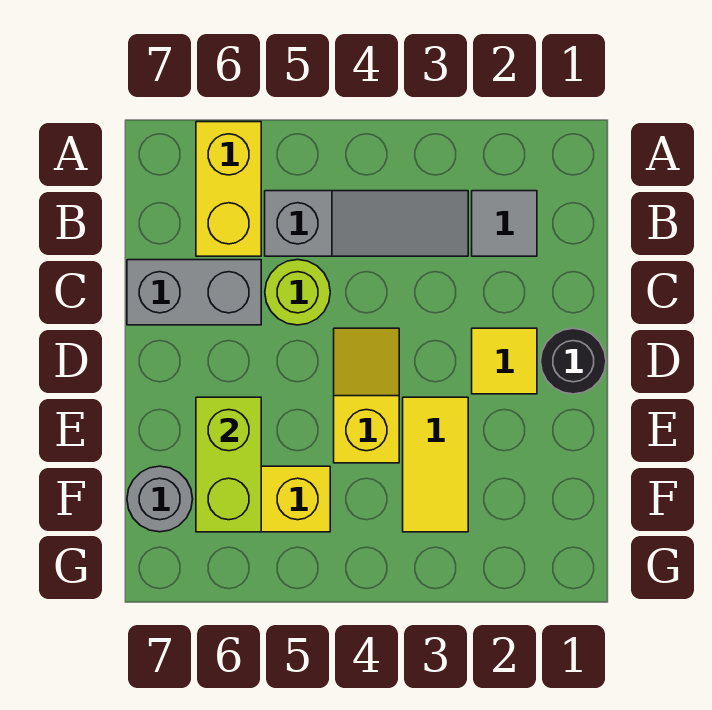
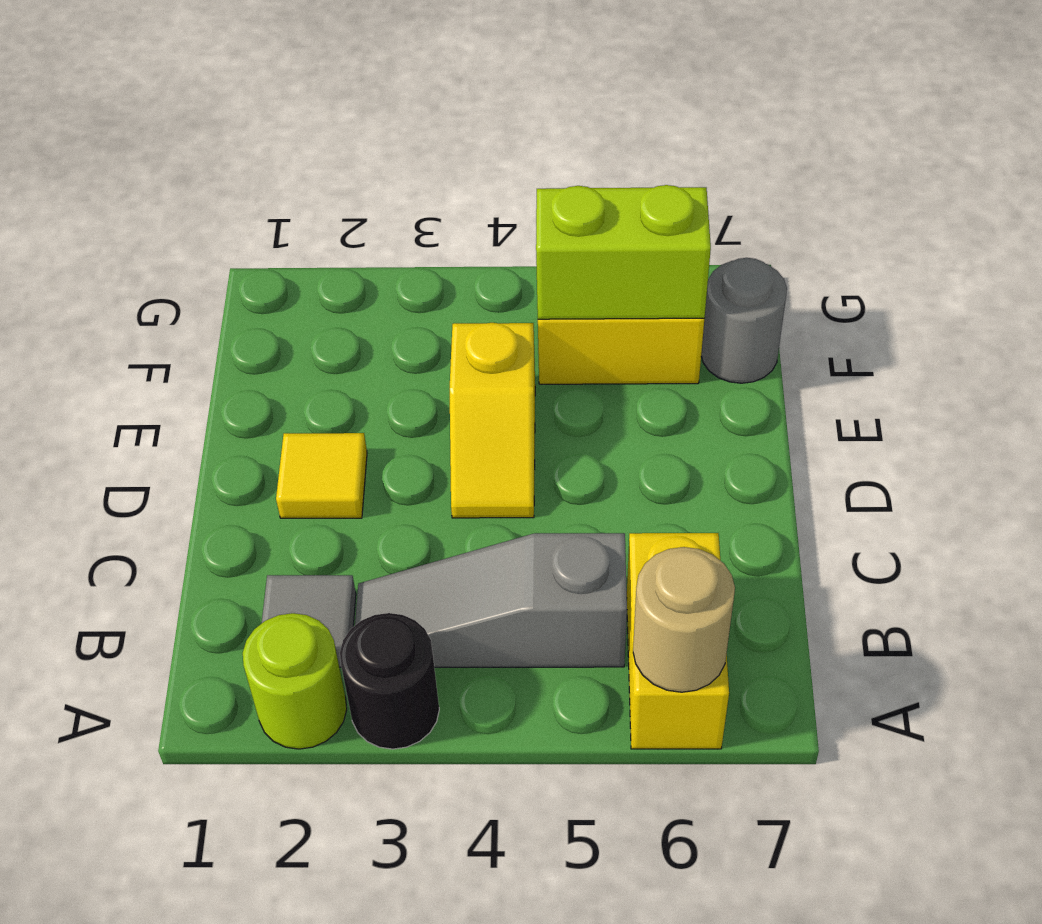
none -> tan round brick A6 level 2
lime round brick C5 level 1 -> lime round brick A2 level 1
grey brick C6:C7 level 1 -> none
black round brick D1 level 1 -> black round brick A3 level 1
yellow tile E3:F3 level 1 -> none
lime brick E6:F6 level 2 -> lime brick F5:F6 level 2

